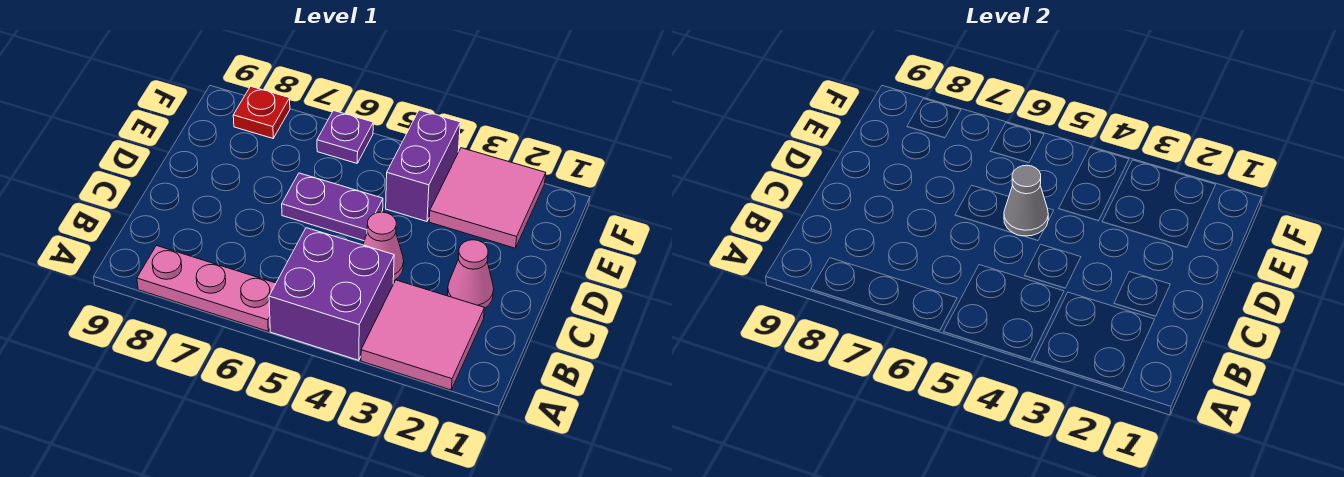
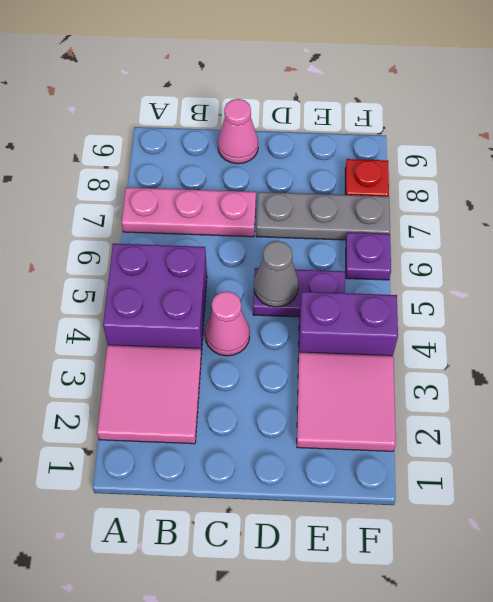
pink plate A6:A8 level 1 -> pink plate A7:C7 level 1
pink cone C2 level 1 -> pink cone C9 level 1
purple plate D5:D6 level 1 -> purple plate D5:E5 level 1
none -> grey plate D7:F7 level 1

